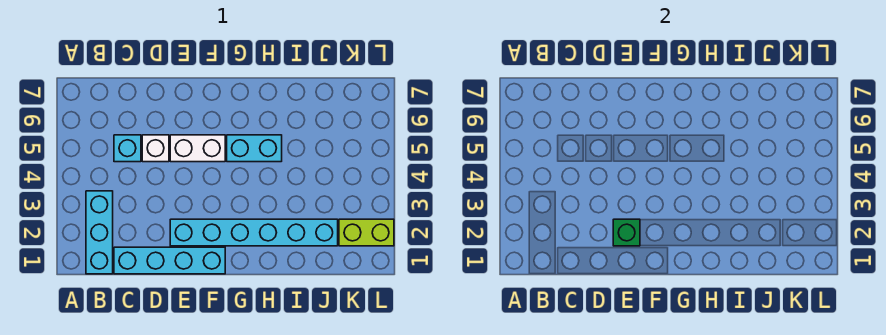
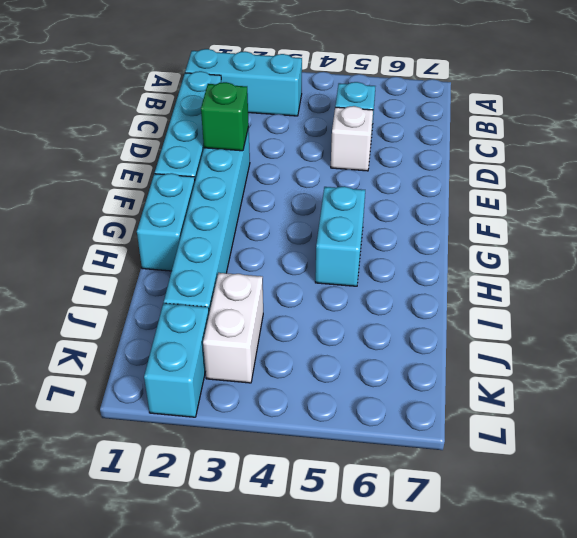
white brick E5:F5 level 1 -> white brick J3:K3 level 1
none -> cyan brick G1:H1 level 1
lime brick K2:L2 level 1 -> cyan brick K2:L2 level 1

